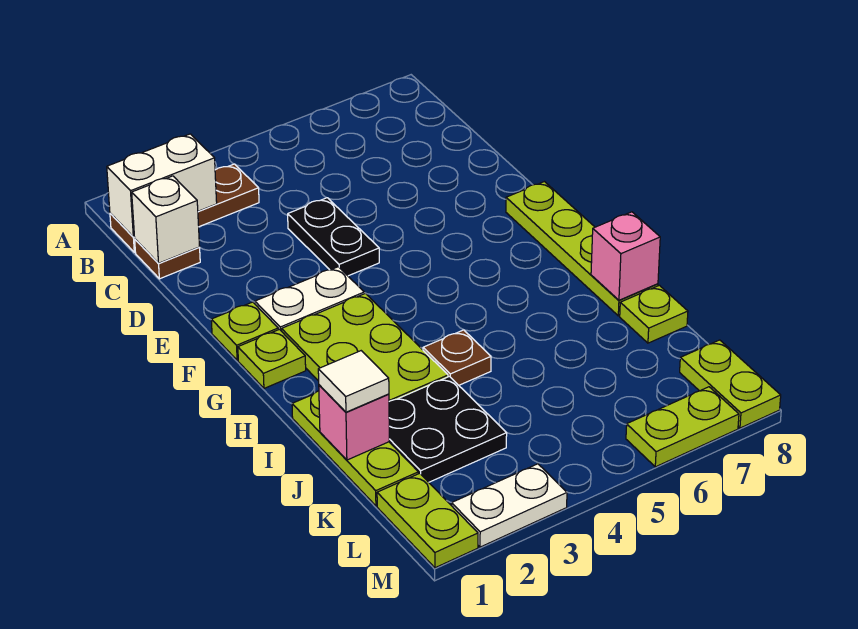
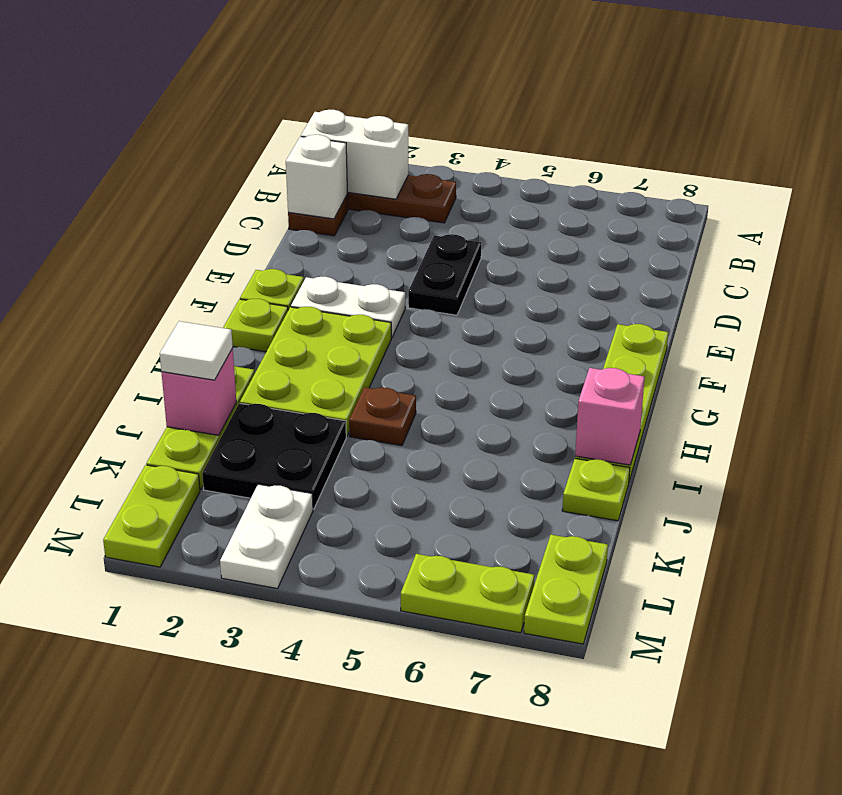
white plate M2:M3 level 1 -> white plate L3:M3 level 1

